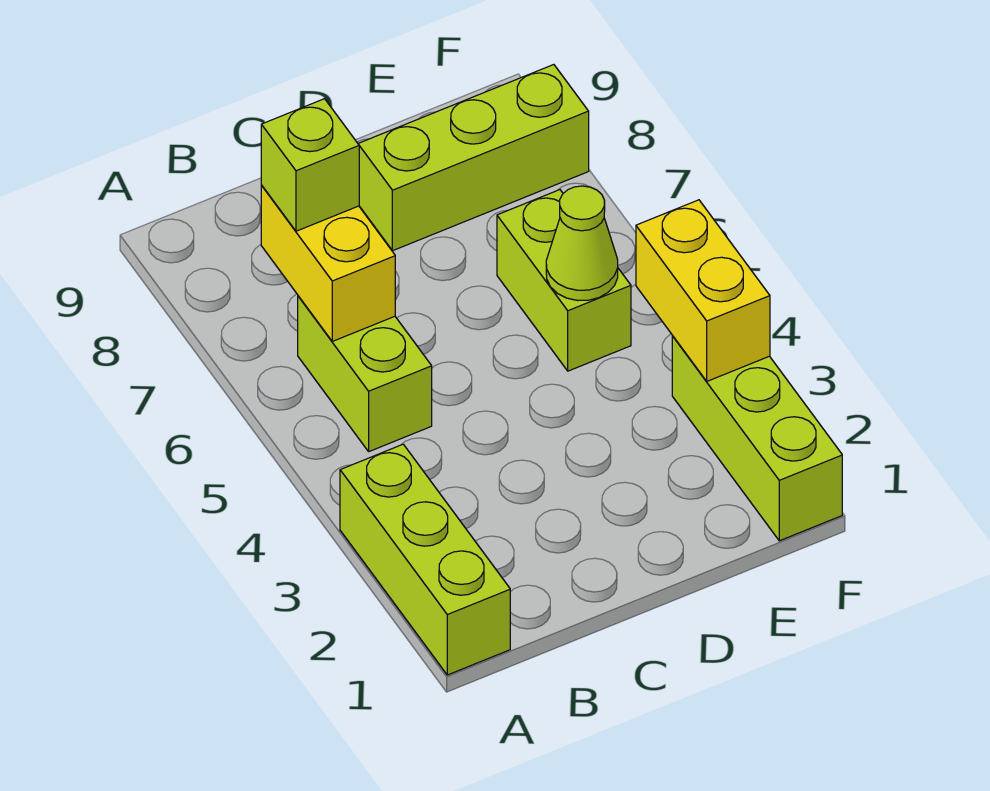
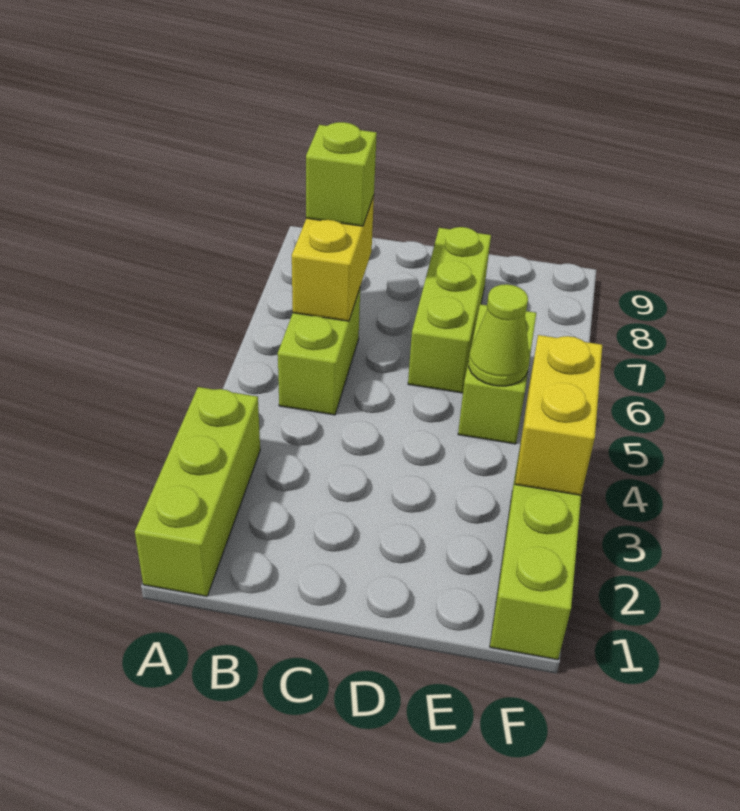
lime brick D8:F8 level 1 -> lime brick D6:D8 level 1

